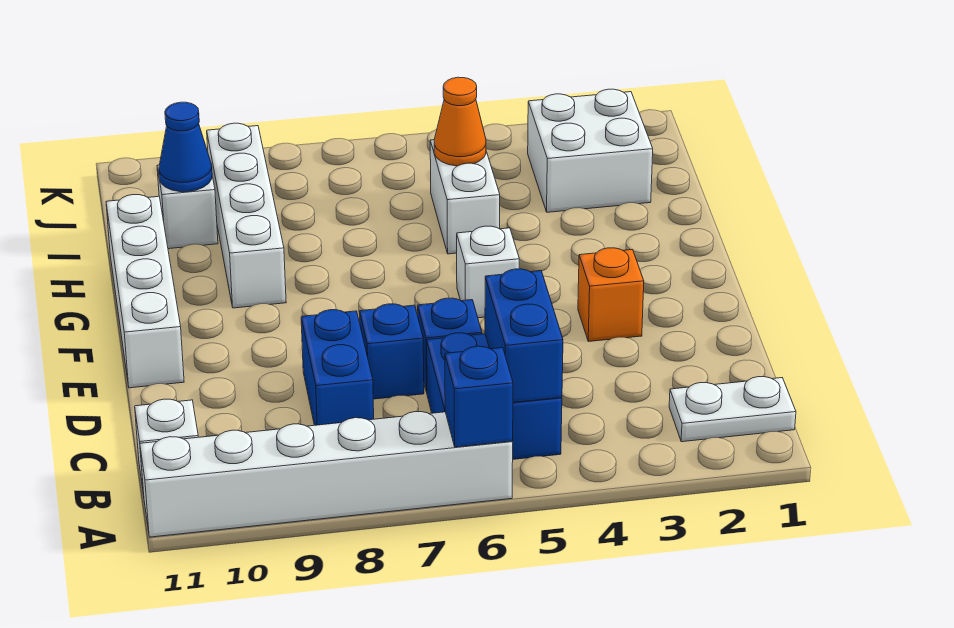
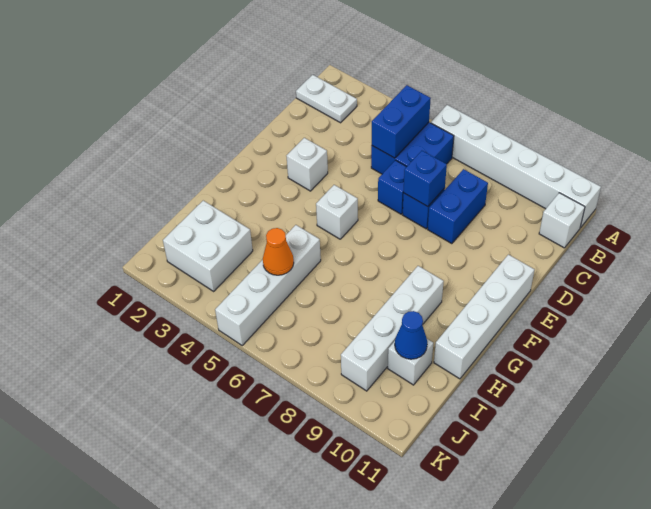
blue brick A6 level 2 -> blue brick D7 level 2
orange brick E3 level 1 -> white brick E3 level 1
white brick H5:I5 level 1 -> white brick H5:K5 level 1

